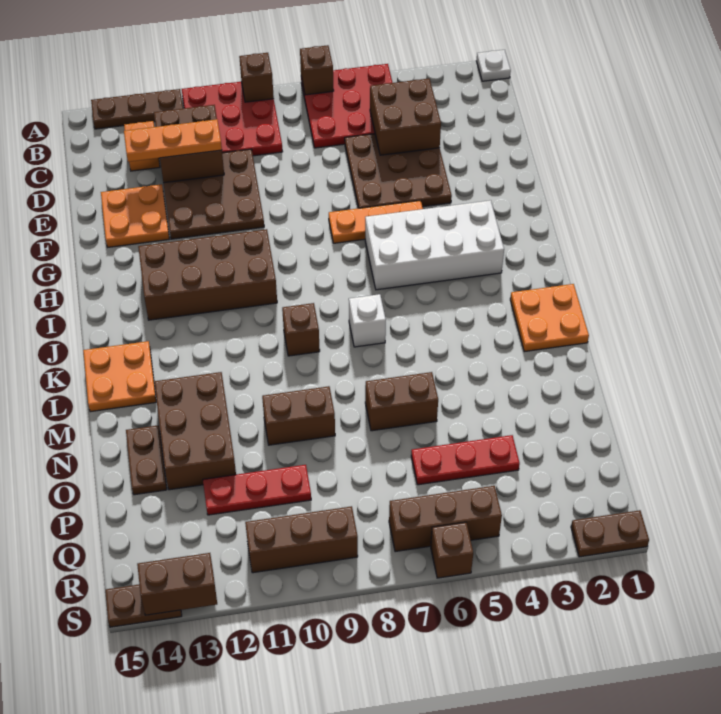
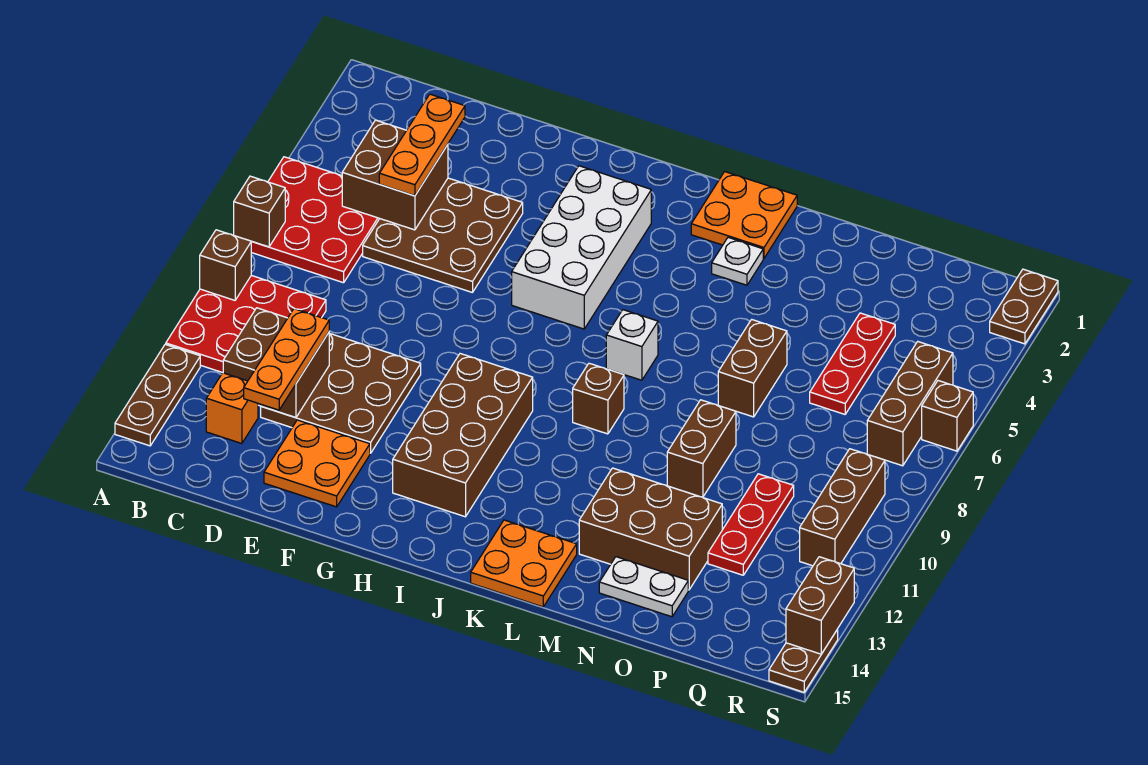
white plate A1 level 1 -> white plate L3 level 1
orange plate G5:G7 level 1 -> orange plate D3:D5 level 3
brown plate N14:O14 level 1 -> white plate N14:O14 level 1

